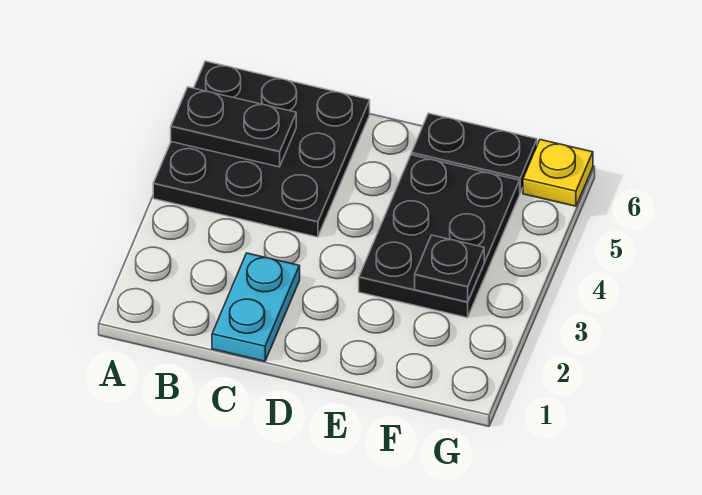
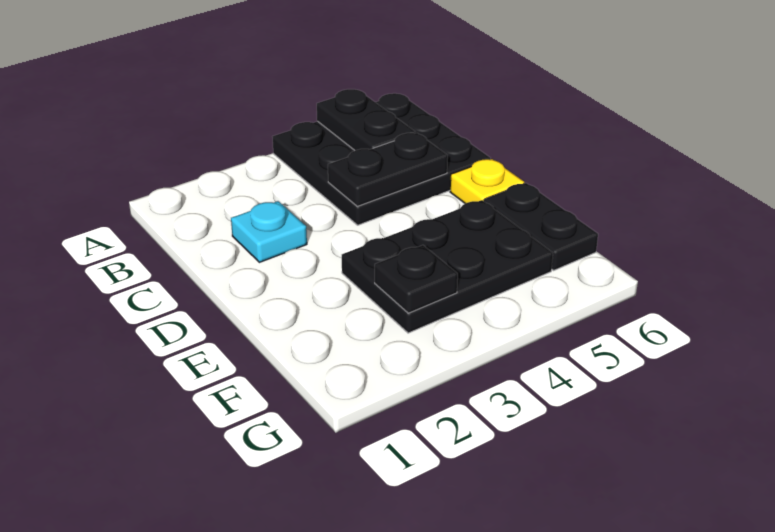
cyan plate C1:C2 level 1 -> cyan plate C2 level 1
none -> black plate C4:C5 level 2
yellow plate G6 level 1 -> yellow plate D6 level 1

